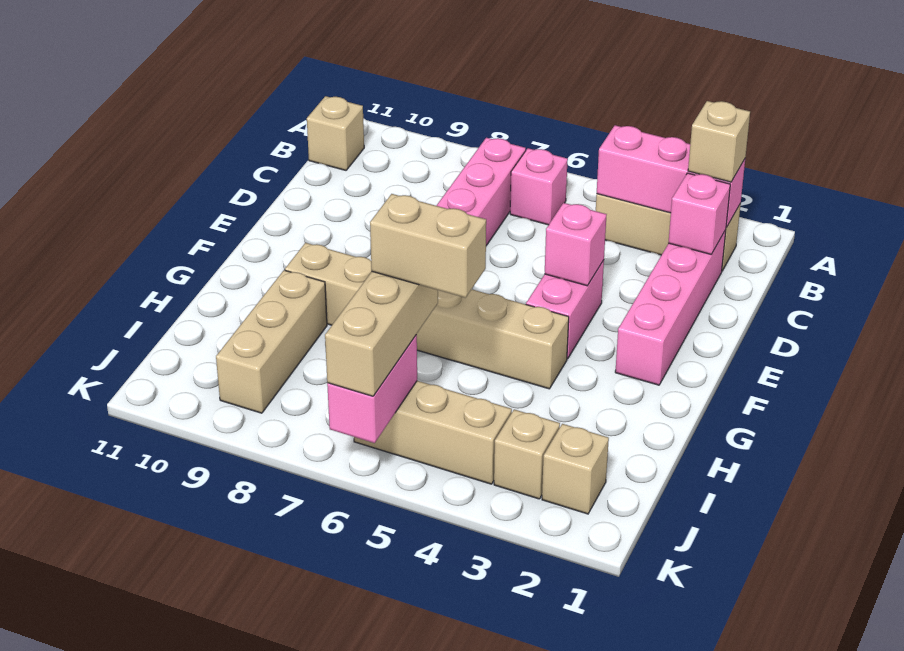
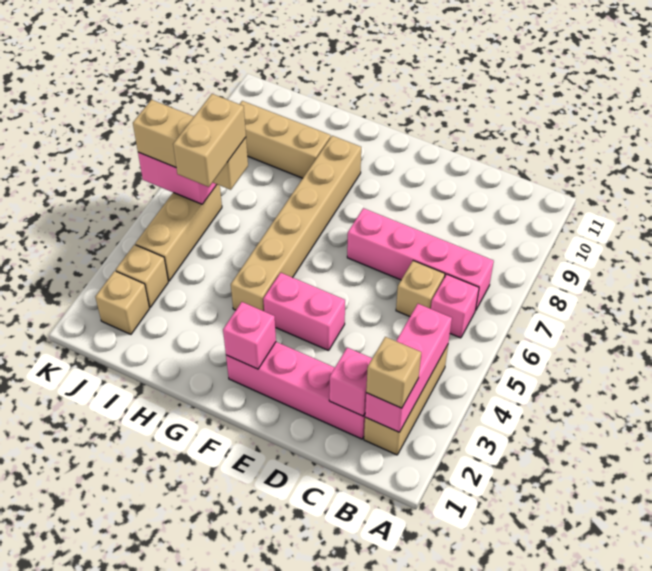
tan brick B11 level 1 -> tan brick C6 level 1
pink brick E4 level 2 -> pink brick F2 level 2

